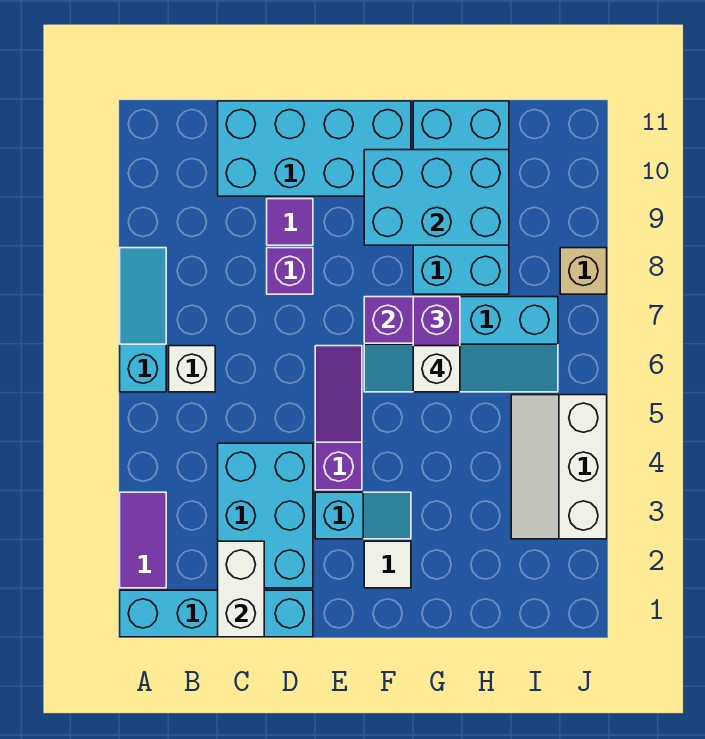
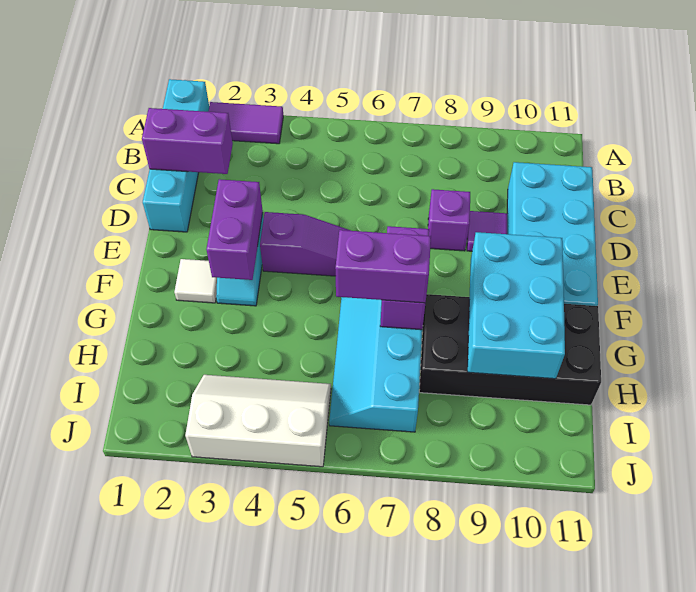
cyan slope A6:A8 level 1 top 6 -> none
white brick B6 level 1 -> none
white brick C1:C2 level 2 -> purple brick C1:C2 level 2
cyan brick C2:D4 level 1 -> none
none -> purple brick E3:F3 level 2
white brick G6 level 4 -> none
cyan brick G8:H11 level 1 -> black brick G8:H11 level 1
tan brick J8 level 1 -> none

